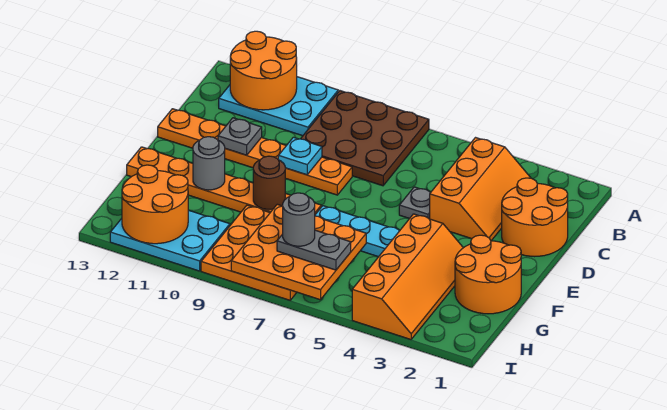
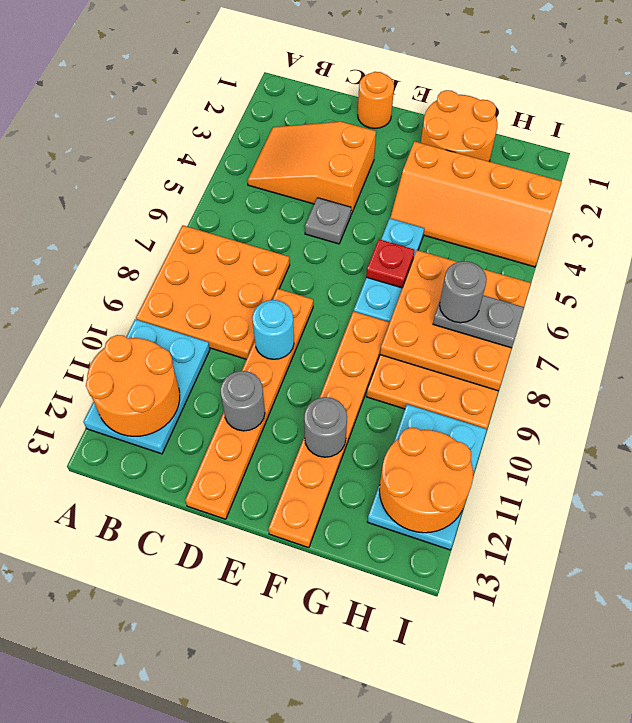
brown plate A7:C9 level 1 -> orange plate A7:C9 level 1
orange slope B3:D4 level 1 top 4 -> orange slope B3:D4 level 1 top D
orange round brick C1:D2 level 1 -> orange round brick D1 level 1
cyan plate D9 level 2 -> cyan round brick D9 level 2
grey plate D11 level 2 -> grey round brick D11 level 2
orange slope F3:I4 level 1 top 4 -> orange slope F3:I4 level 1 top 3
none -> red plate F6 level 2
brown round brick F9 level 2 -> none
grey plate H6:H7 level 3 -> grey plate H7:I7 level 3

